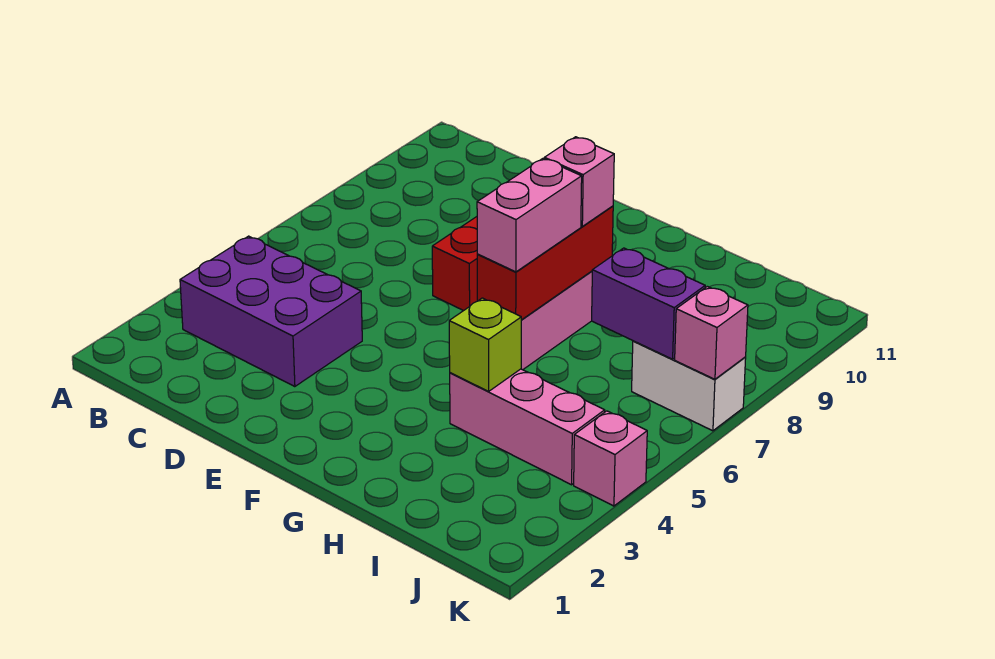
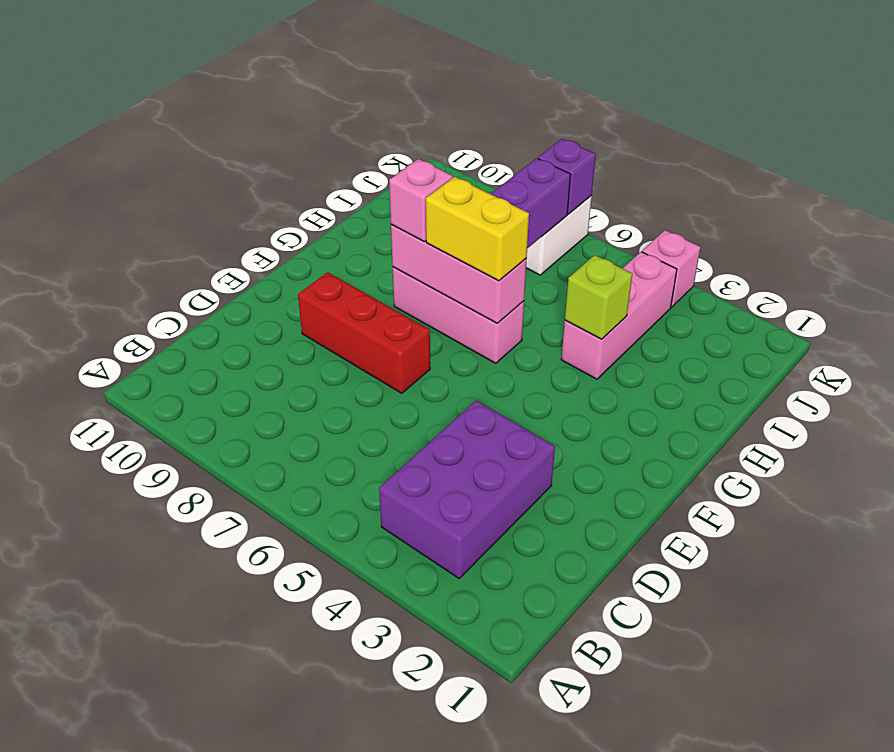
red brick G6:G8 level 2 -> pink brick G6:G8 level 2
pink brick G6:G7 level 3 -> yellow brick G6:G7 level 3
pink brick K7 level 2 -> purple brick K7 level 2

